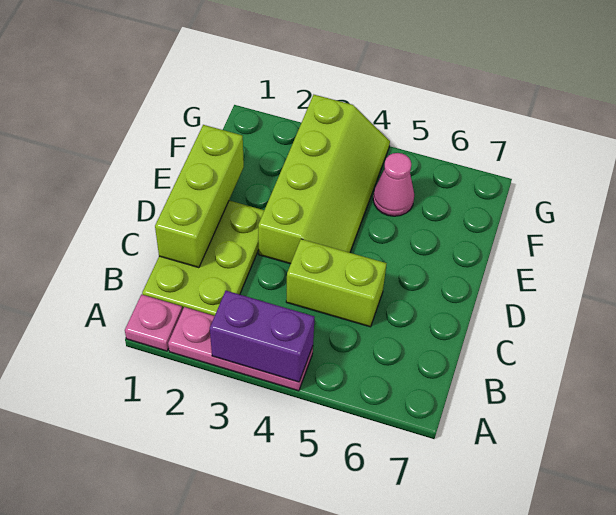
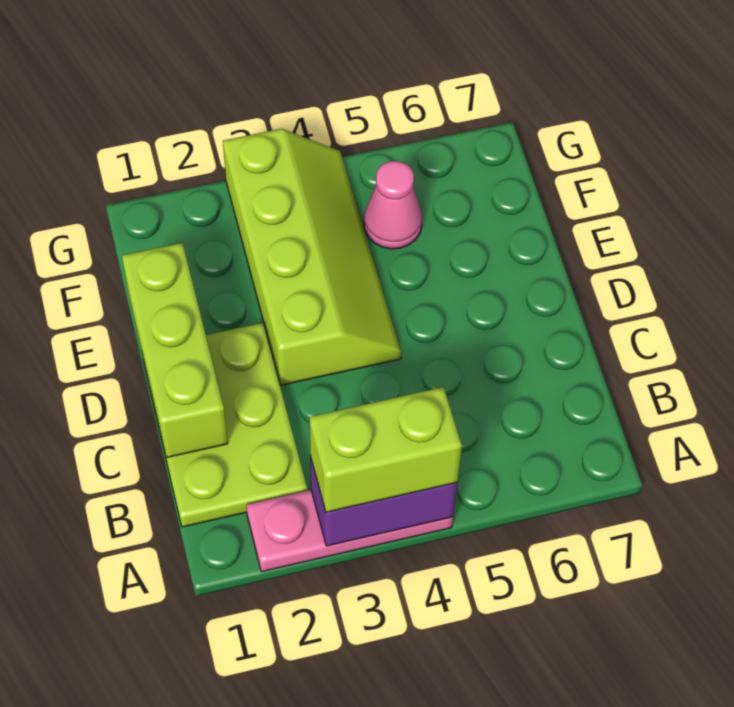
pink plate A1 level 1 -> none
lime brick C4:C5 level 1 -> lime brick A3:A4 level 3

